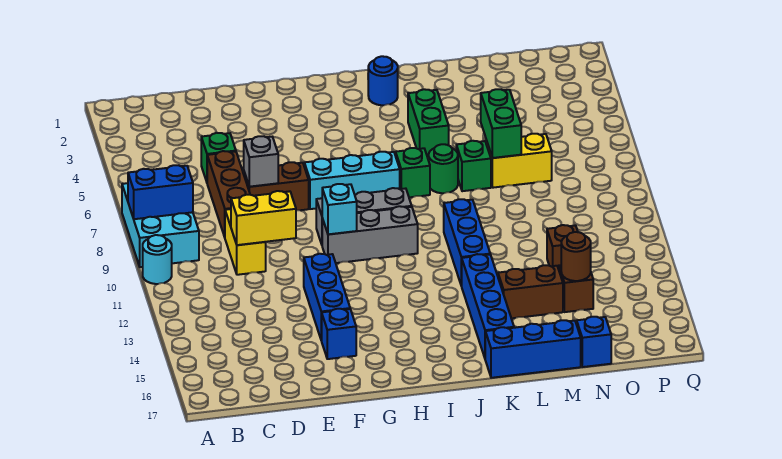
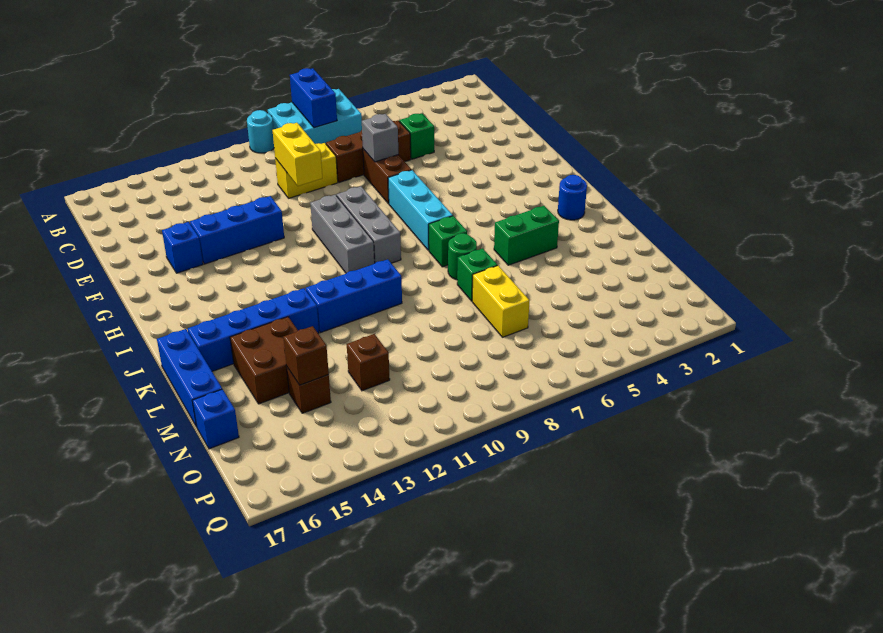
cyan brick G10 level 2 -> none
brown brick L14:M14 level 1 -> brown brick L14:M15 level 1
green brick M6:M7 level 2 -> none
brown round brick N14 level 2 -> brown brick N14 level 2

